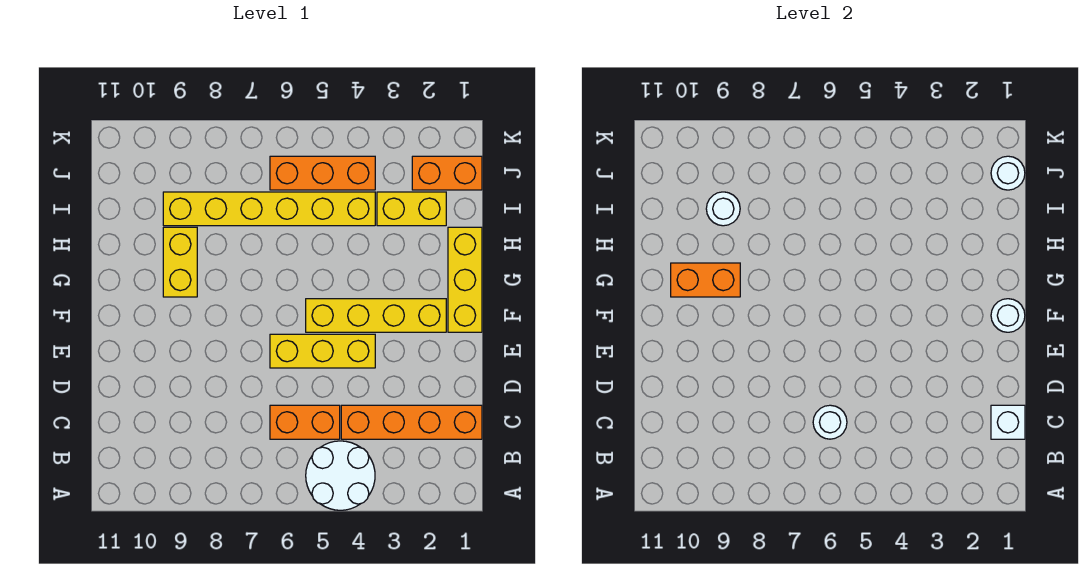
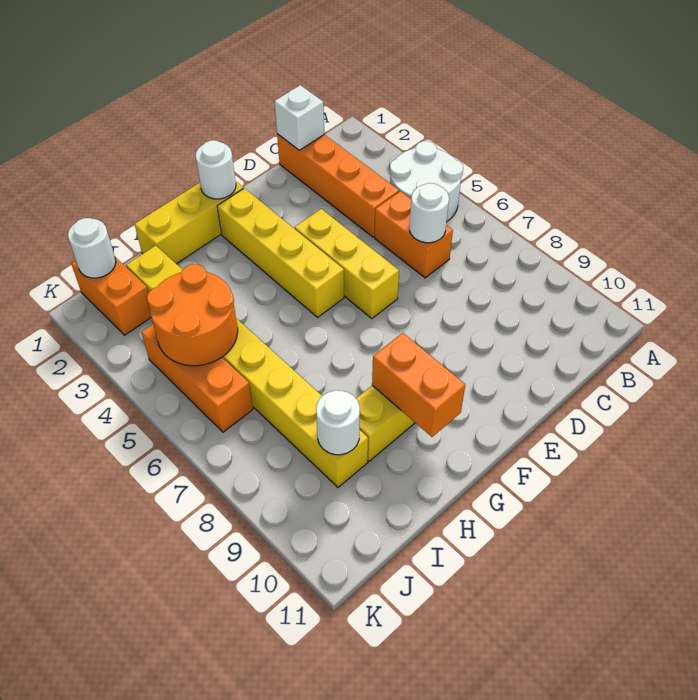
none -> orange round brick I4:J5 level 2

